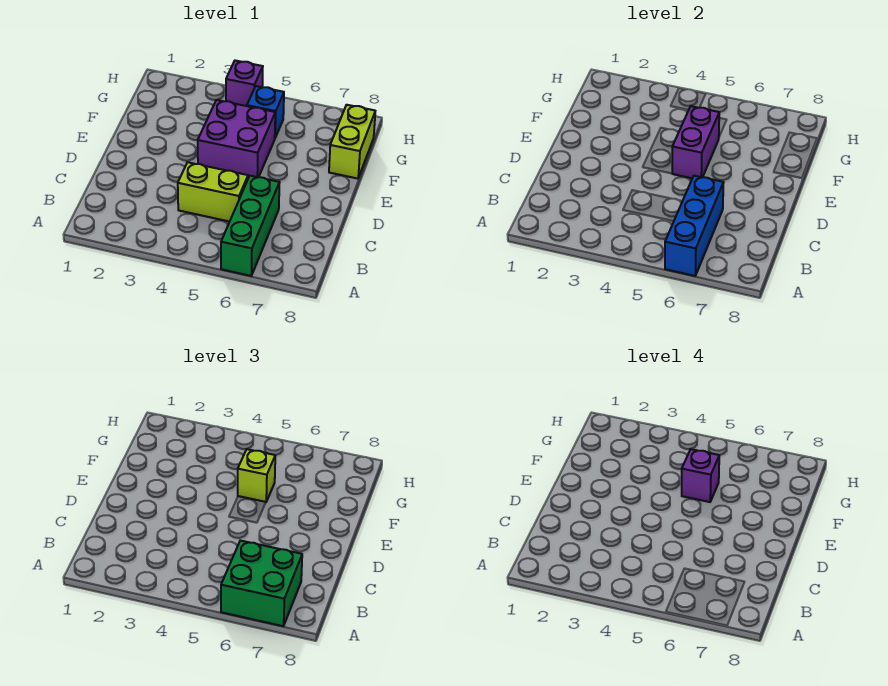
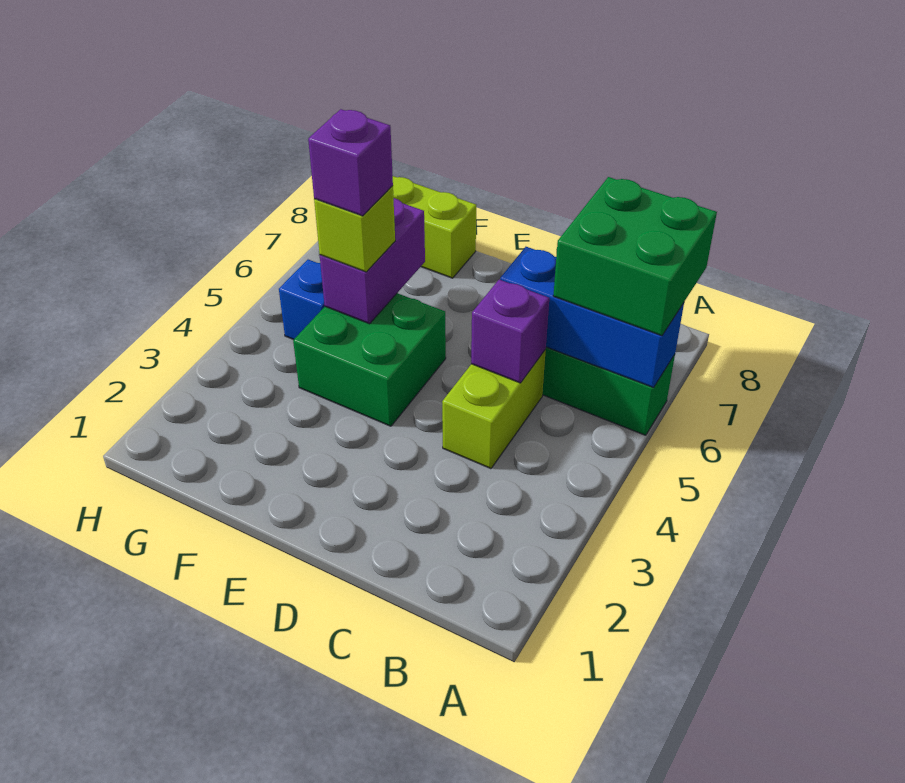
purple brick E4:F5 level 1 -> green brick E4:F5 level 1
purple brick E5:F5 level 2 -> purple brick F5:F6 level 2
purple brick H4 level 1 -> purple brick C5 level 2

